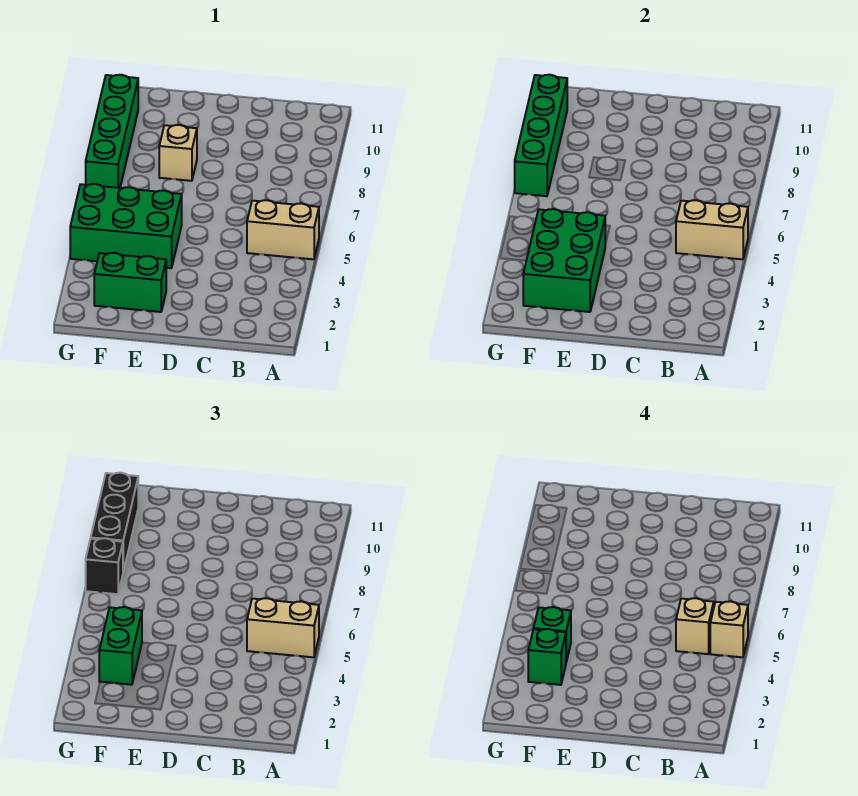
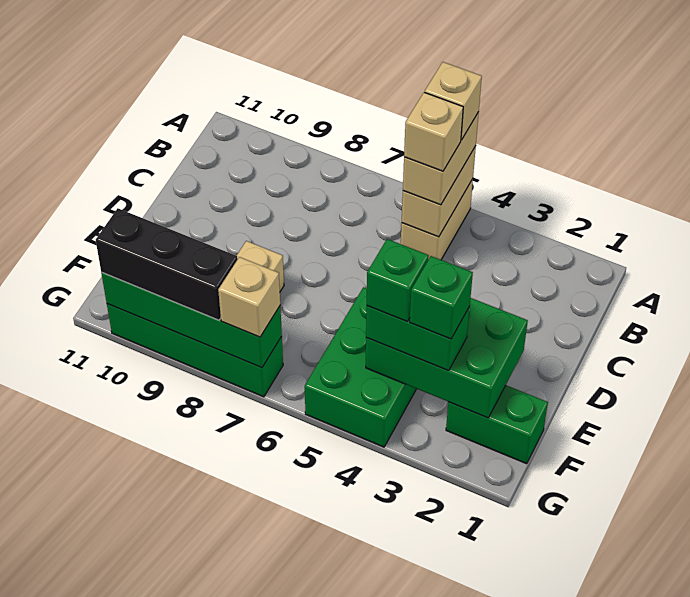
green brick E2:F2 level 1 -> green brick F1:F2 level 1
black brick G7 level 3 -> tan brick G7 level 3

